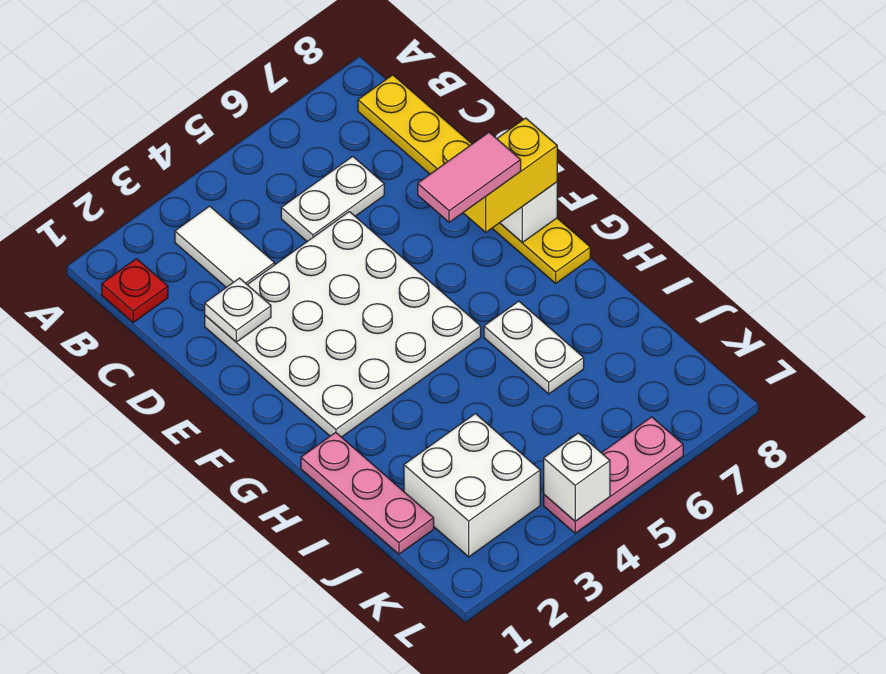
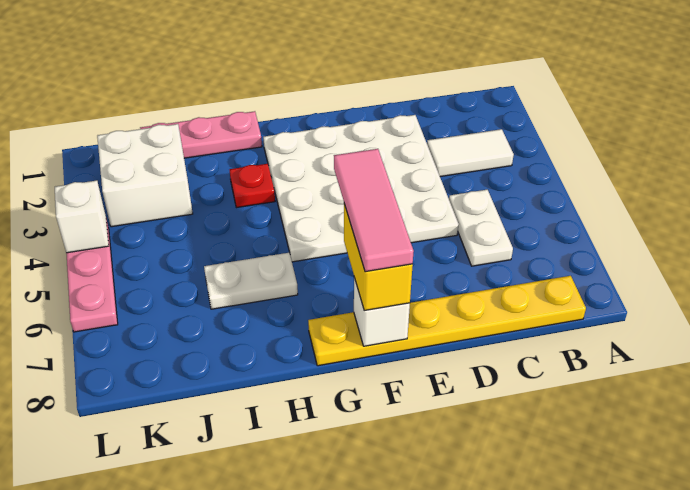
red plate B1 level 1 -> red plate H3 level 1
white plate D2 level 2 -> none
pink tile F6:F7 level 4 -> pink tile F6:F8 level 4

